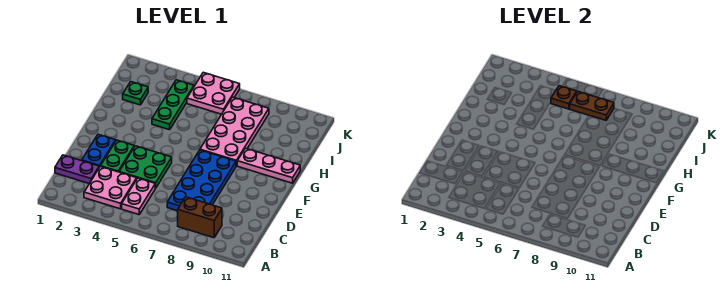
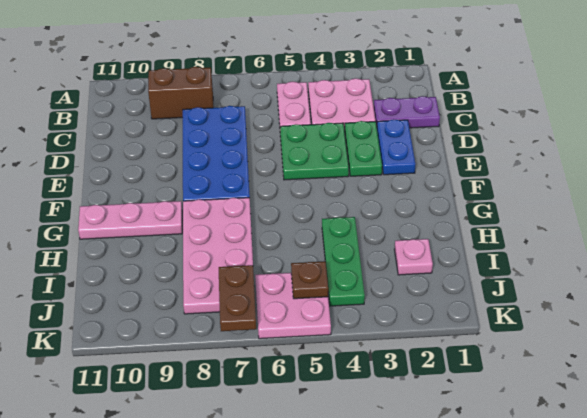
green plate I2 level 1 -> pink plate I2 level 1
brown plate J6:J7 level 2 -> brown plate J7:K7 level 2

